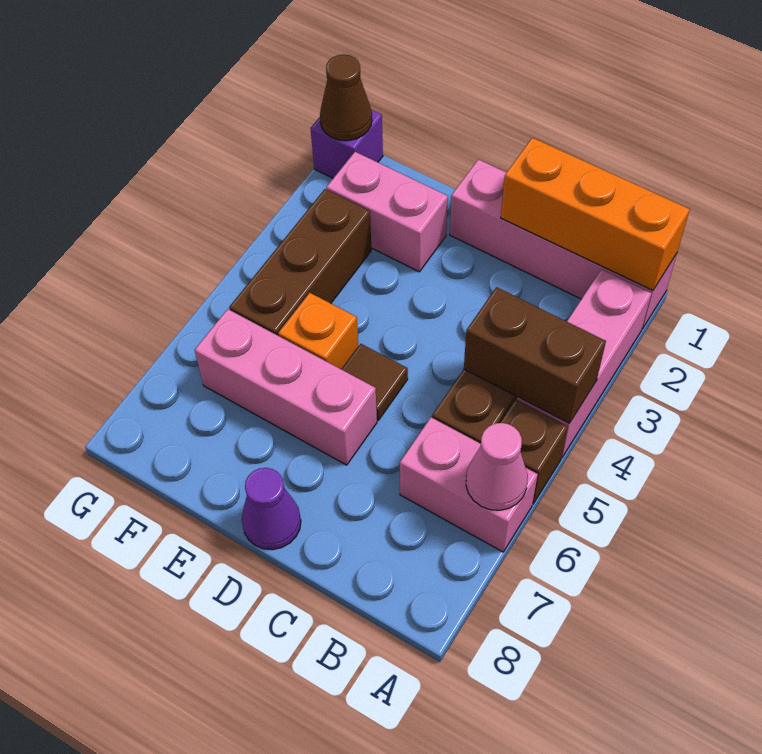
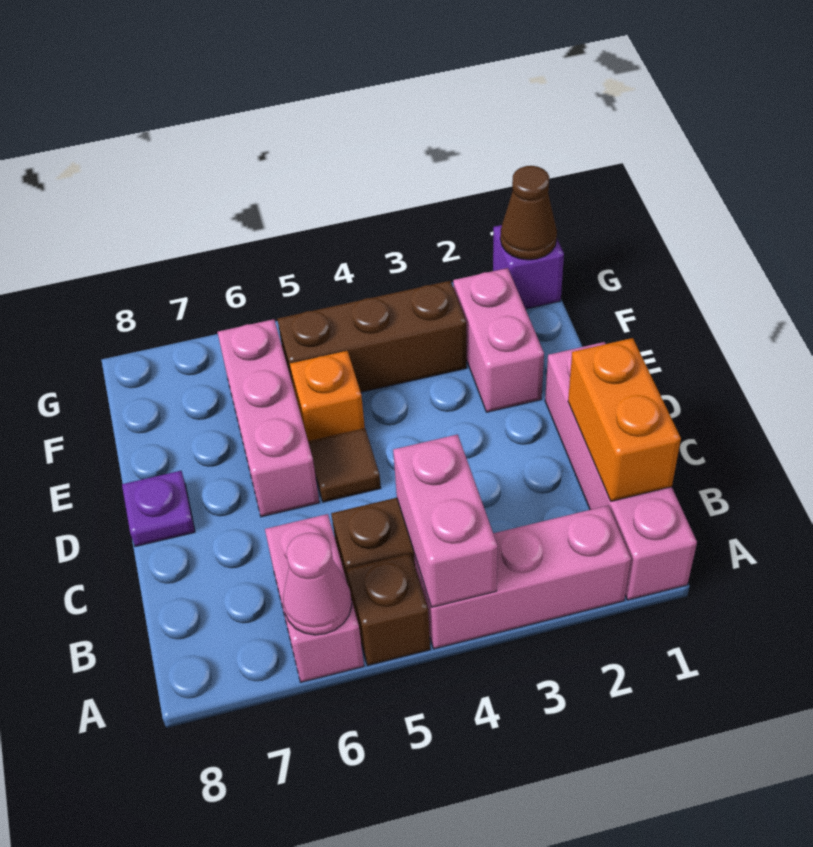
orange brick A1:C1 level 2 -> orange brick B1:C1 level 2
brown brick A4:B4 level 2 -> pink brick A4:B4 level 2
purple cone D8 level 1 -> purple plate D8 level 1

